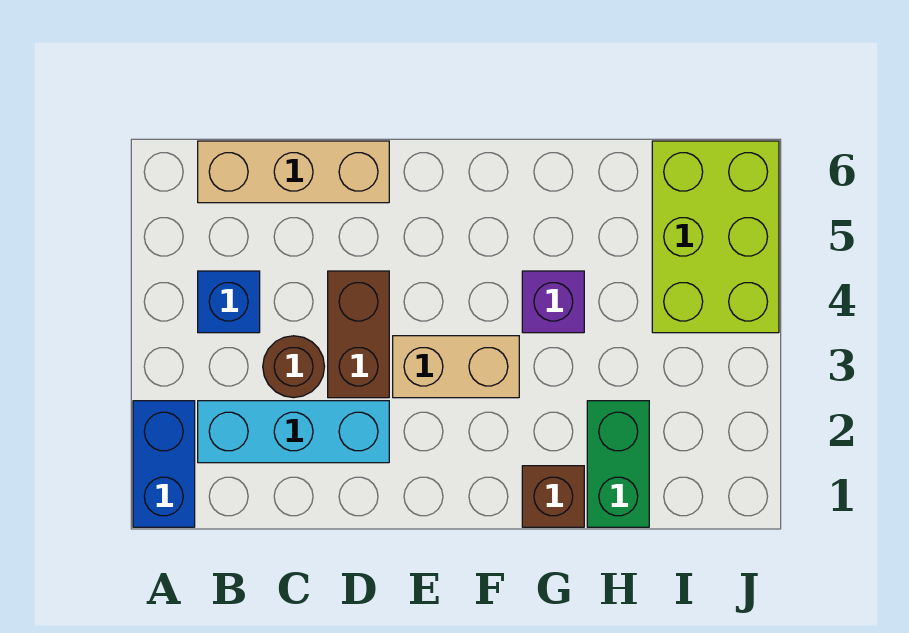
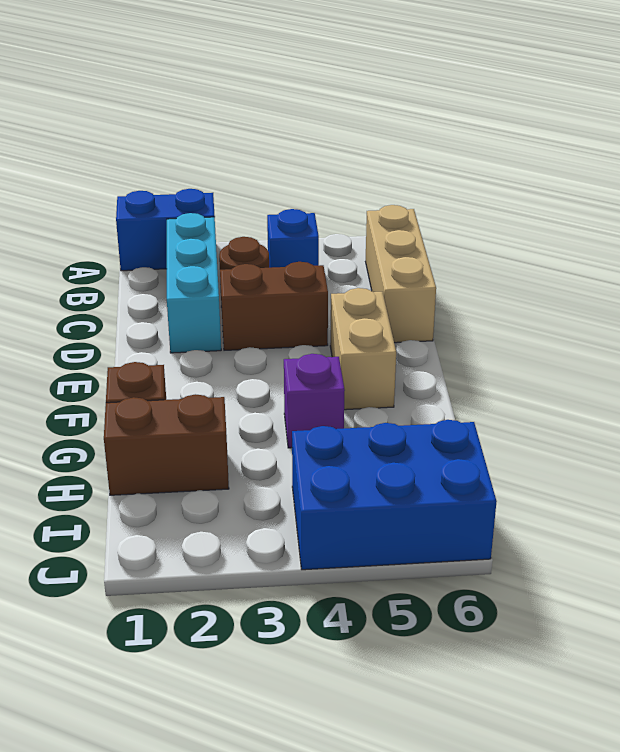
tan brick E3:F3 level 1 -> tan brick E5:F5 level 1
green brick H1:H2 level 1 -> brown brick H1:H2 level 1
lime brick I4:J6 level 1 -> blue brick I4:J6 level 1

